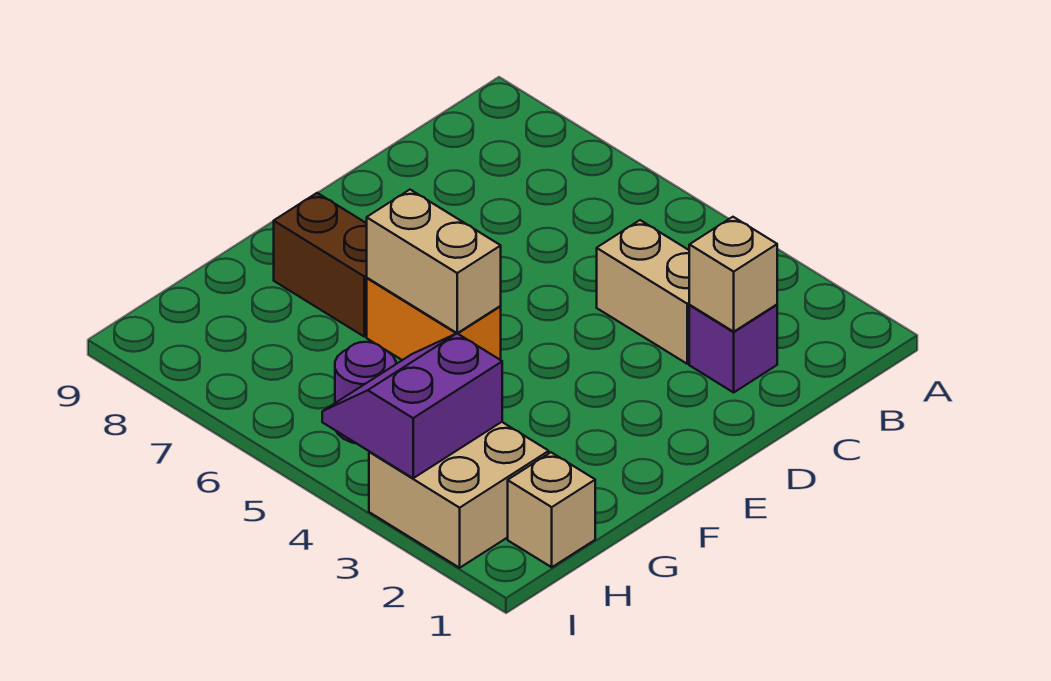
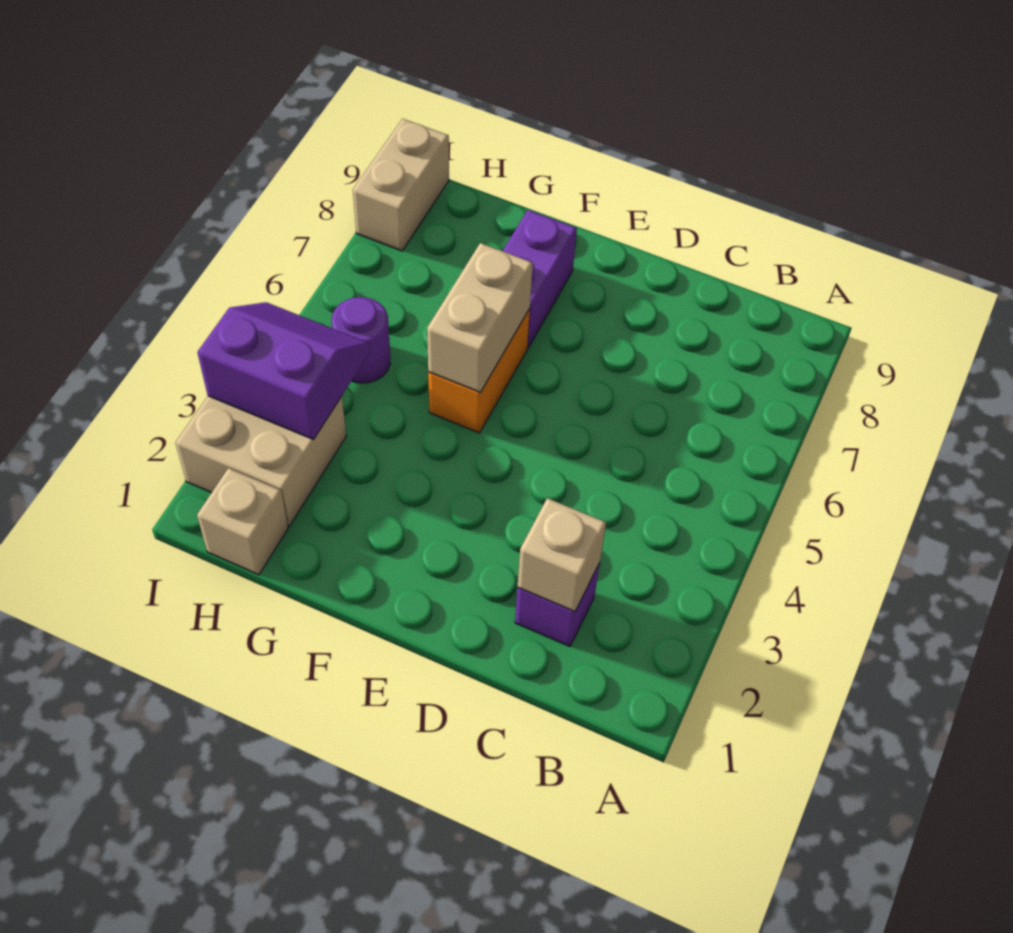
tan brick C3:C4 level 1 -> tan brick I8:I9 level 1
brown brick F7:F8 level 1 -> purple brick F7:F8 level 1

